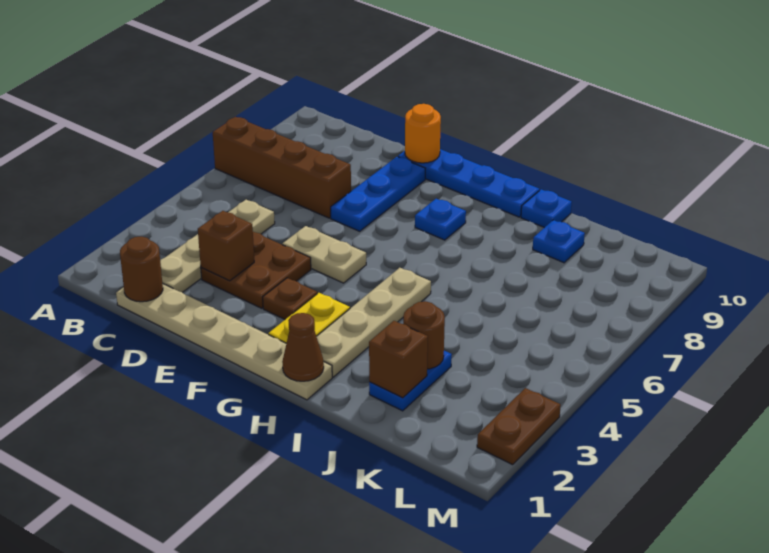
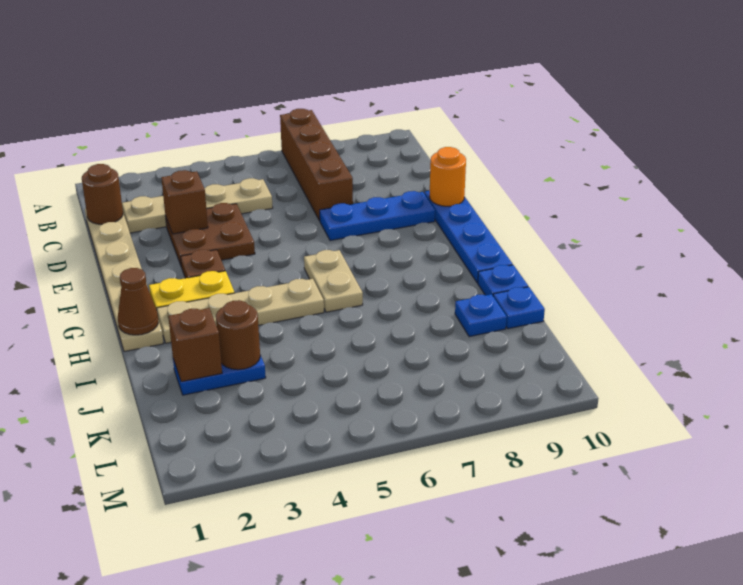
tan plate E5:F5 level 1 -> tan plate G6:H6 level 1
blue plate G8 level 1 -> blue plate J10 level 1
brown plate M2:M3 level 1 -> none

